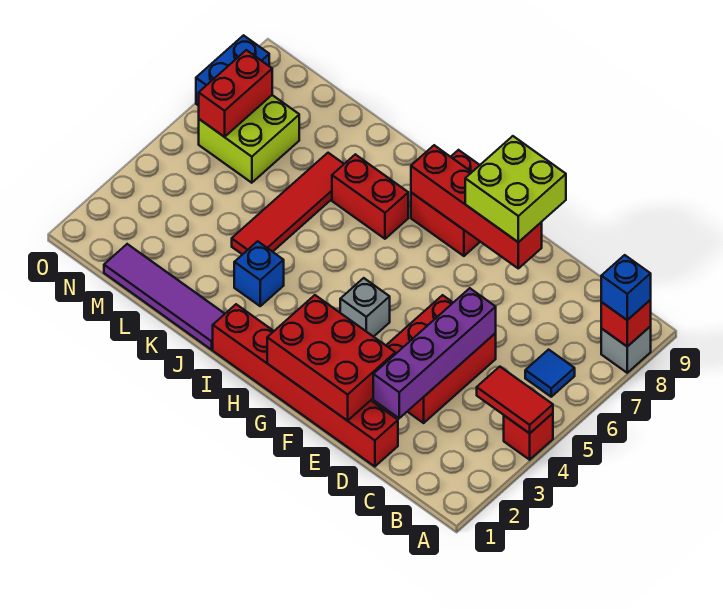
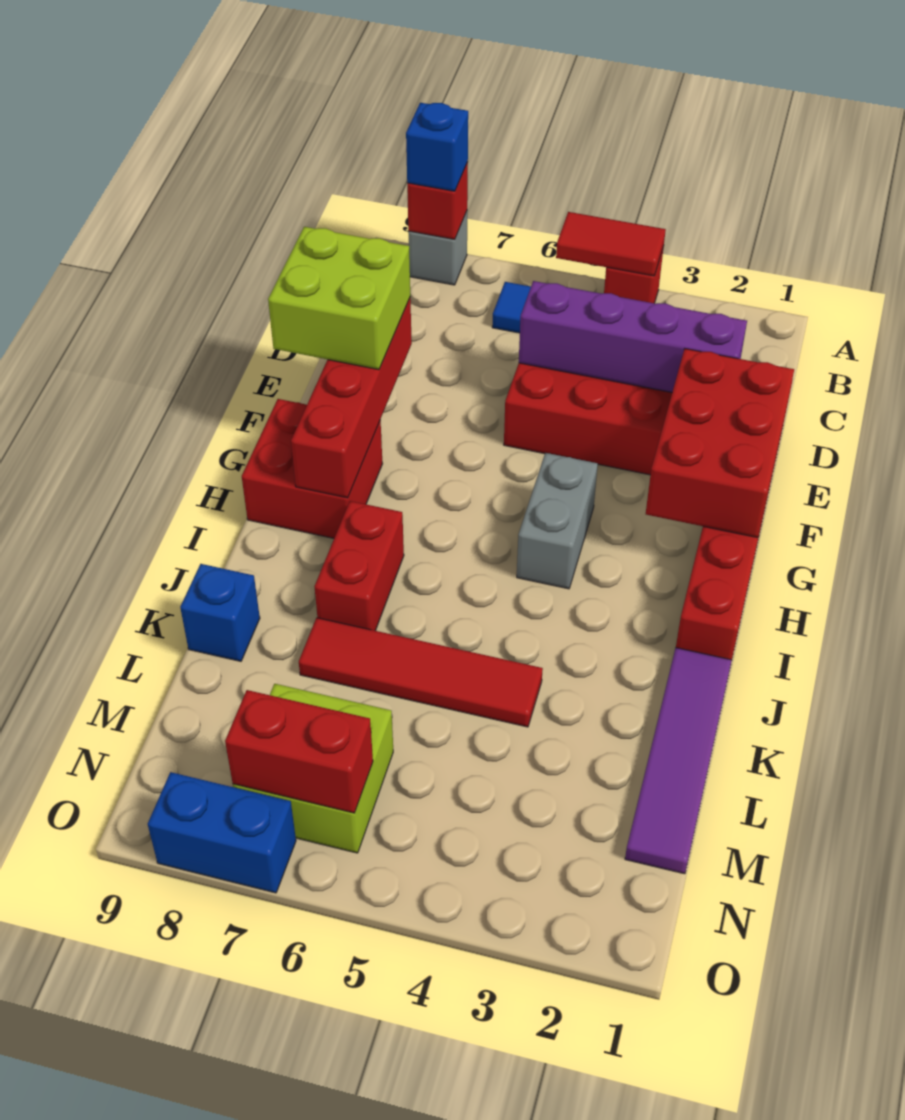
red tile A4:B4 level 2 -> red tile A4:A5 level 2
grey brick G4 level 1 -> grey brick G4:H4 level 1
blue brick J3 level 1 -> blue brick K9 level 1

